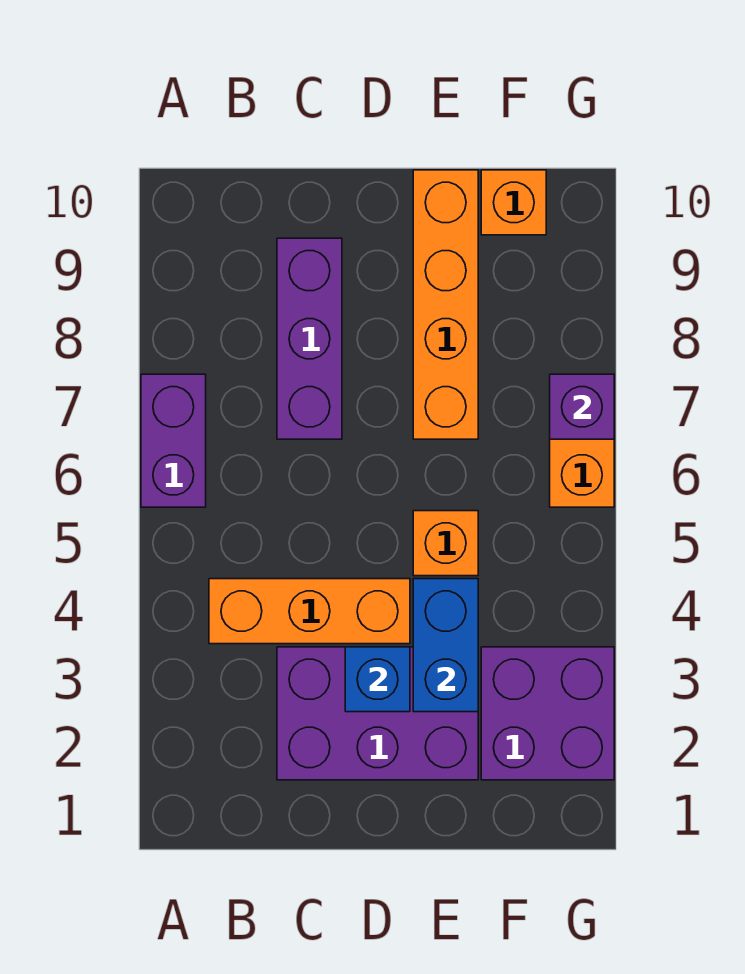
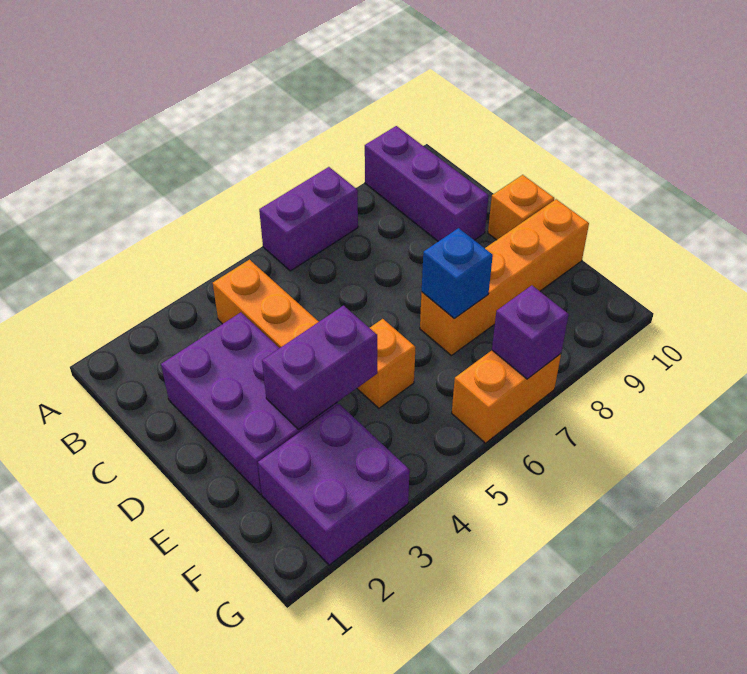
purple brick C7:C9 level 1 -> purple brick A9:C9 level 1
blue brick D3 level 2 -> blue brick E7 level 2
blue brick E3:E4 level 2 -> purple brick E3:E4 level 2
orange brick F10 level 1 -> orange brick D10 level 1

